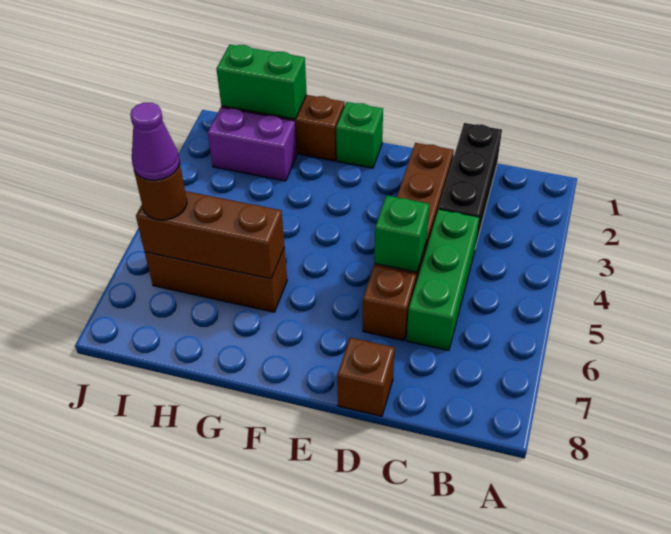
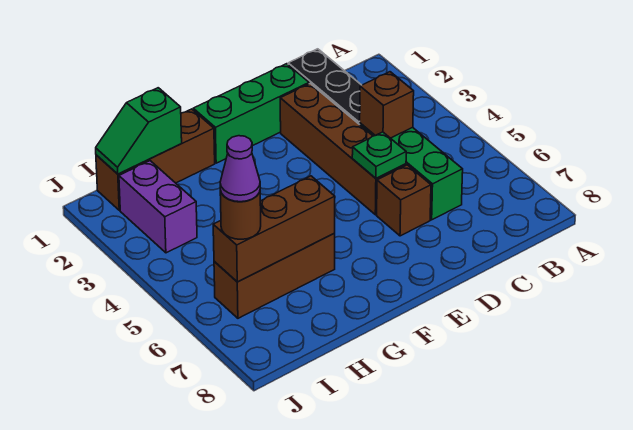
green brick D5 level 2 -> green plate D5 level 2
brown brick D8 level 1 -> brown brick C4 level 2
green brick F1 level 1 -> green brick D1:F1 level 1
green brick H1:I1 level 2 -> green slope H1:I1 level 2 top H
purple brick H2:I2 level 1 -> purple brick I2:I3 level 1

